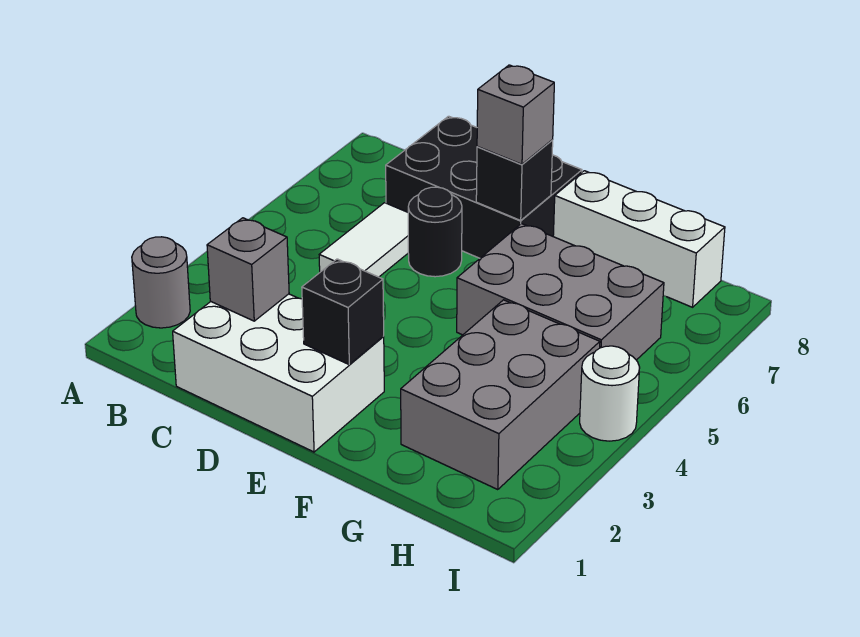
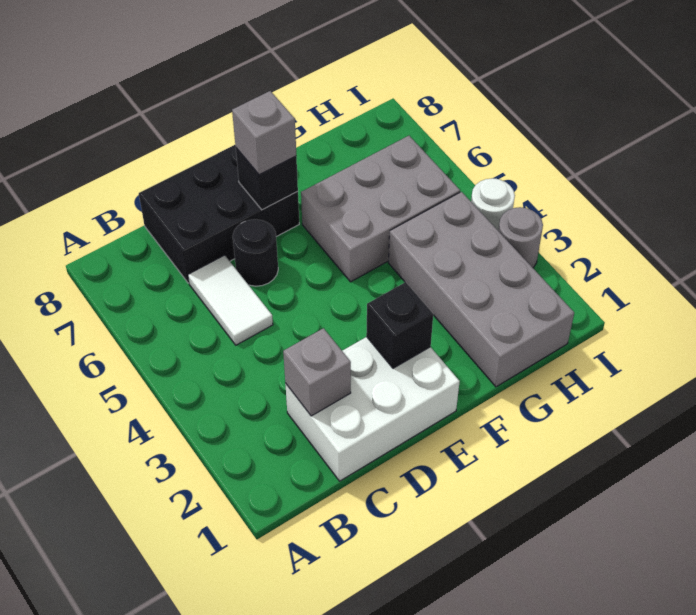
grey round brick A2 level 1 -> grey round brick I3 level 1
white brick F8:H8 level 1 -> none
grey brick G2:H4 level 1 -> grey brick G1:H4 level 1

